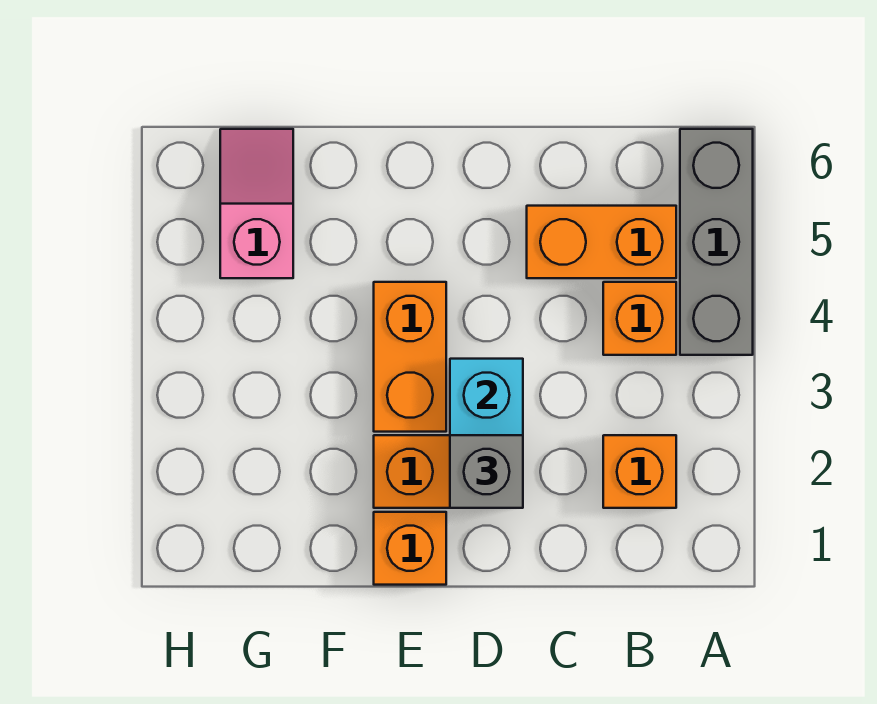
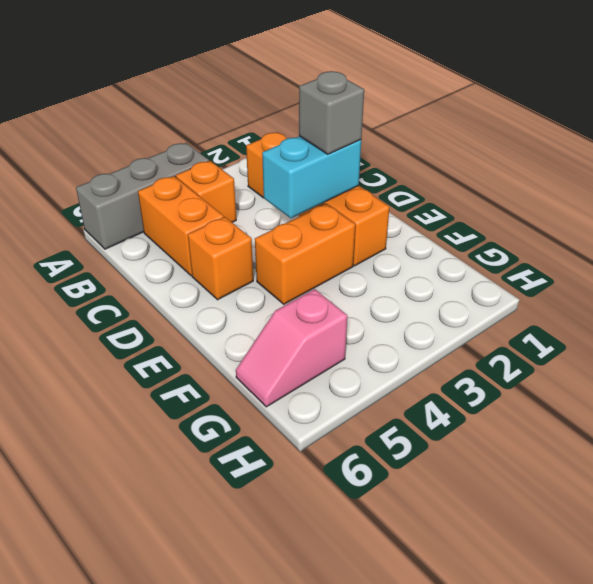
orange brick E1 level 1 -> orange brick D5 level 1

